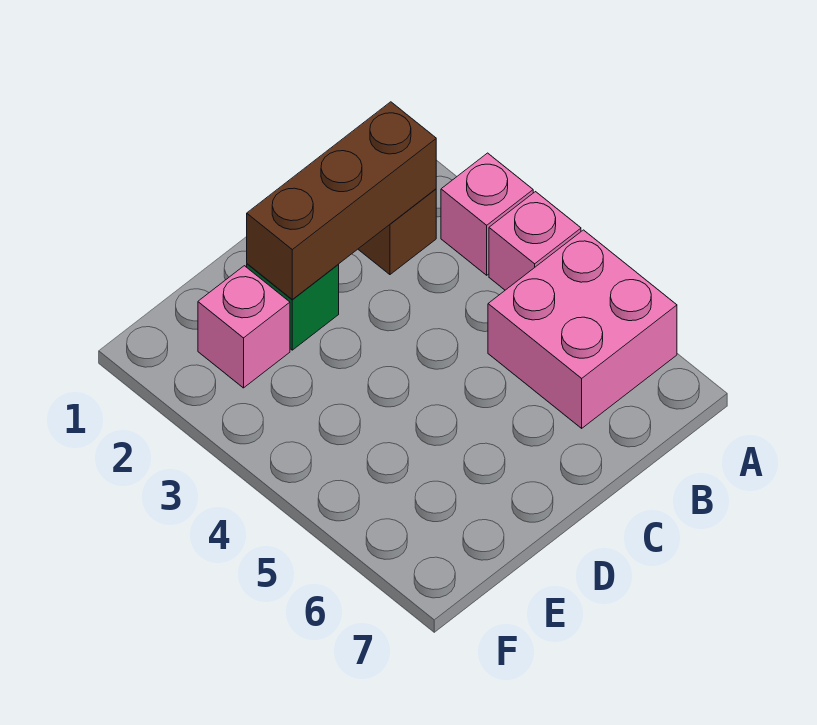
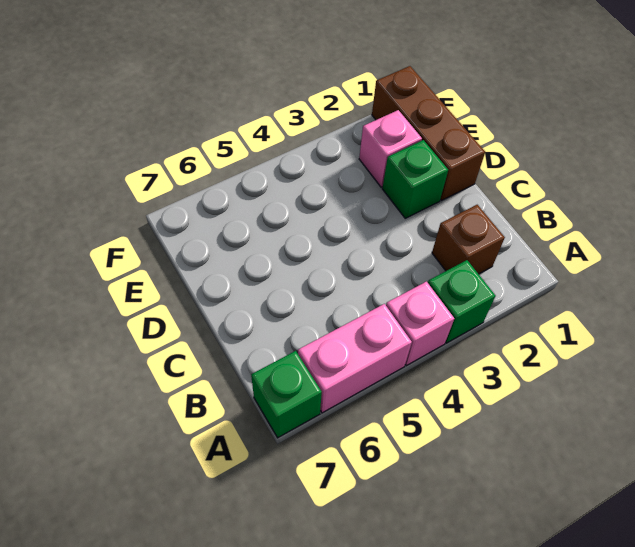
pink brick A3 level 1 -> green brick A3 level 1
pink brick A5:B6 level 1 -> pink brick A5:A6 level 1
none -> green brick A7 level 1
brown brick B2:D2 level 2 -> brown brick D1:F1 level 1

